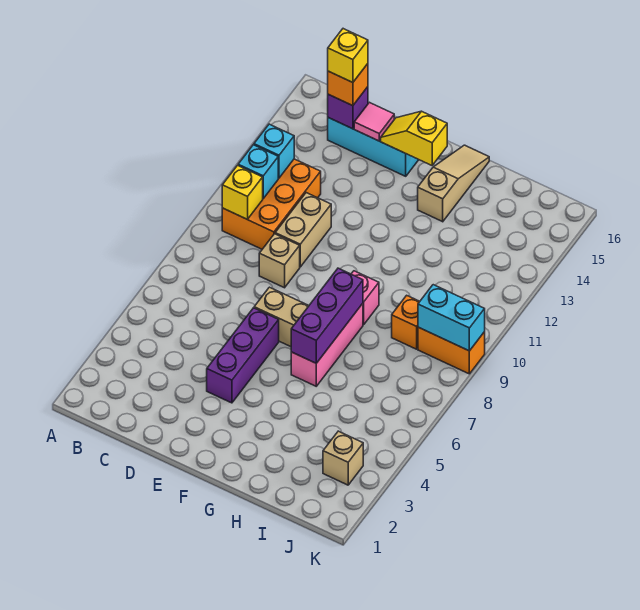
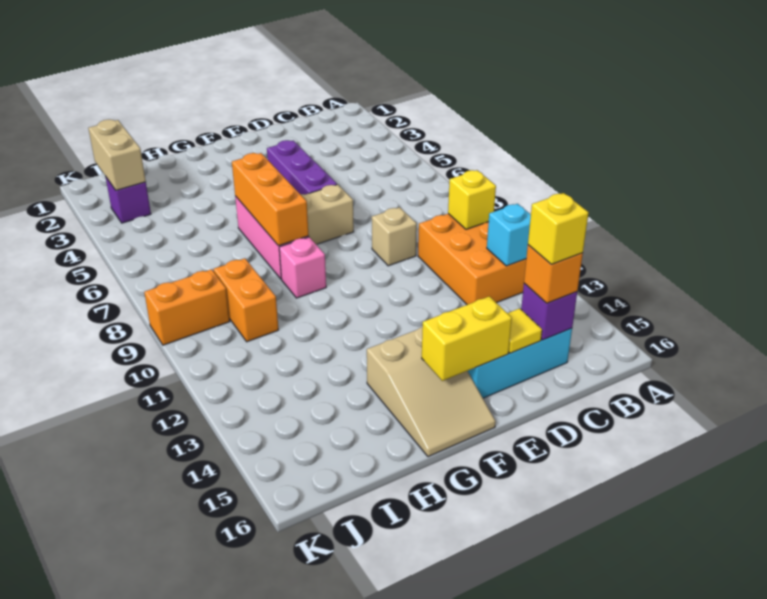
cyan brick B11 level 2 -> none
tan brick D10:D11 level 1 -> tan brick J2:J3 level 2
pink tile D15 level 2 -> yellow tile D15 level 2
yellow slope E15:F15 level 2 top F -> yellow brick E15:F15 level 2
purple brick G6:G8 level 2 -> orange brick G6:G8 level 2
tan slope G14:G16 level 1 top 14 -> tan slope F14:G16 level 1 top 14
orange brick I9 level 1 -> orange brick I9:I10 level 1
tan brick J3 level 1 -> purple brick J3 level 1
cyan brick J9:K9 level 2 -> none

